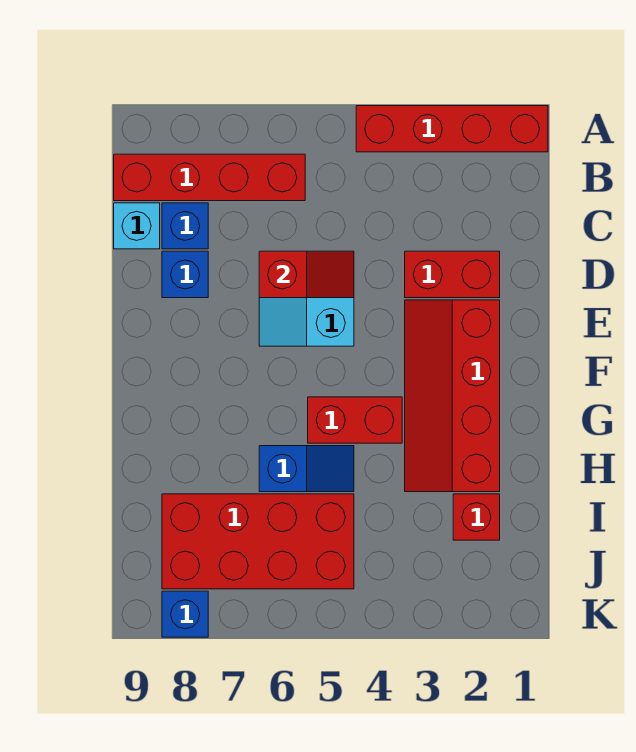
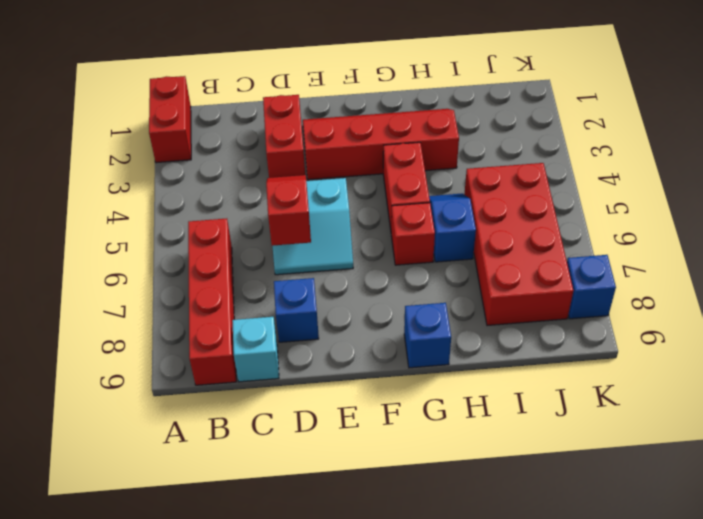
red brick A1:A4 level 1 -> red brick A1:A2 level 1
blue brick C8 level 1 -> blue brick G9 level 1
red slope E2:H3 level 1 top 2 -> red slope E2:H3 level 1 top 3
red brick I2 level 1 -> red brick G6 level 1

